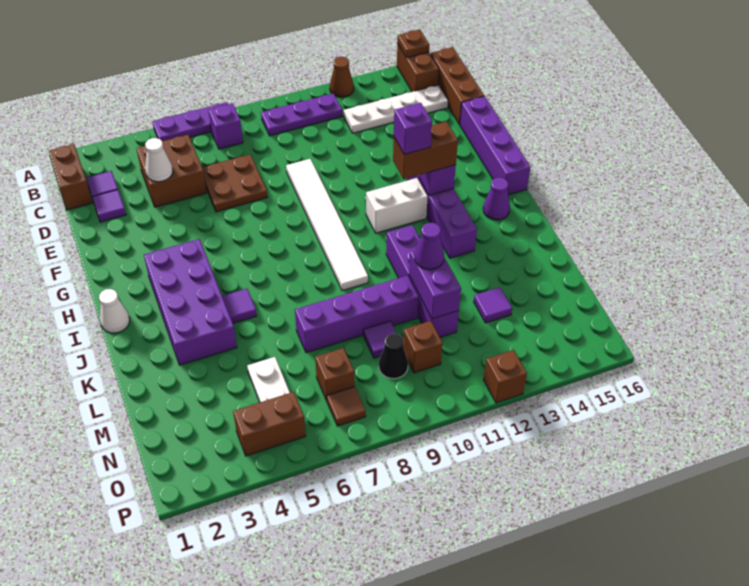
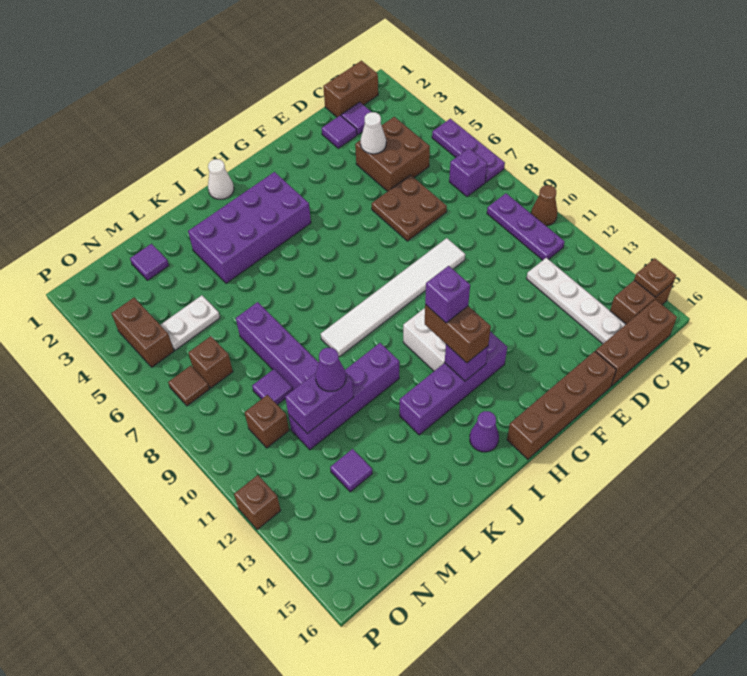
brown cone A12 level 1 -> brown cone A10 level 1
purple brick E16:H16 level 1 -> brown brick E16:H16 level 1
purple tile J5 level 1 -> purple tile M2 level 1
black cone N9 level 1 -> none

